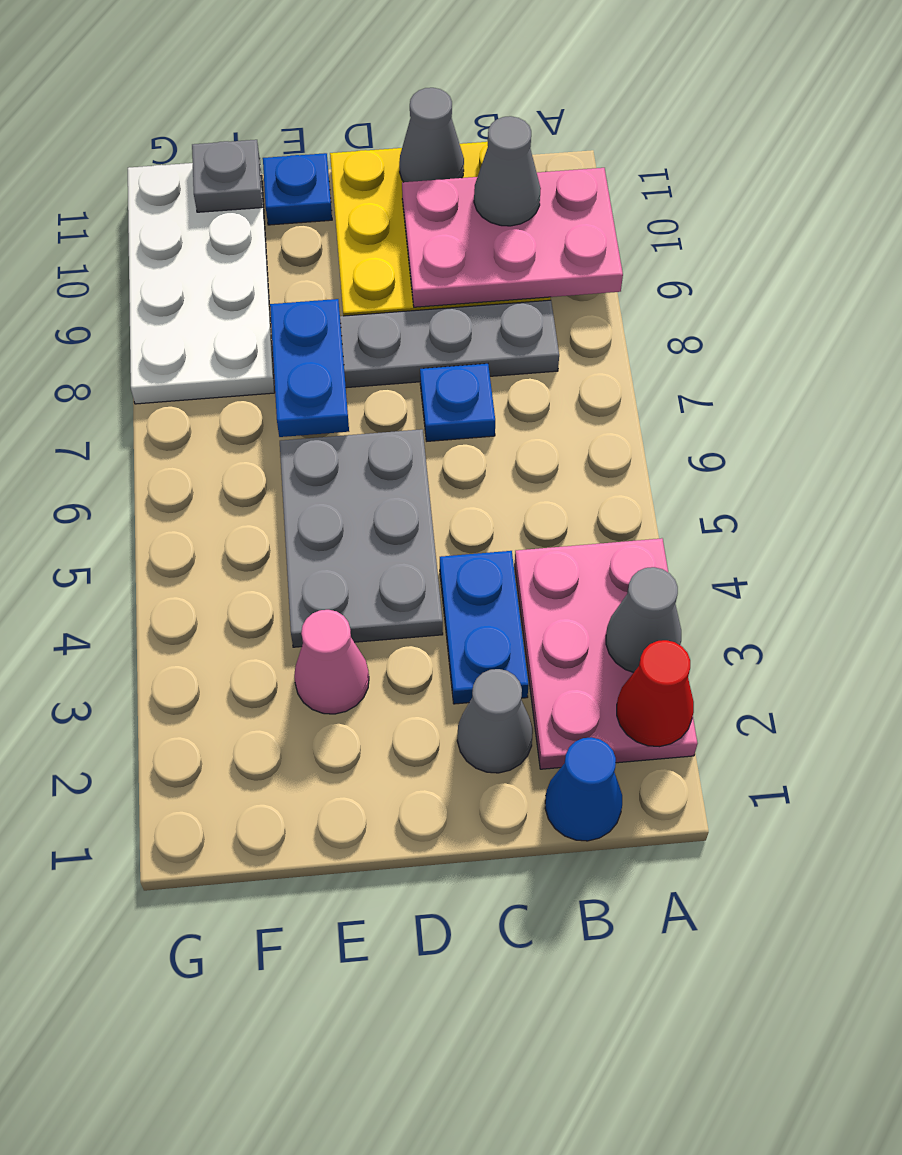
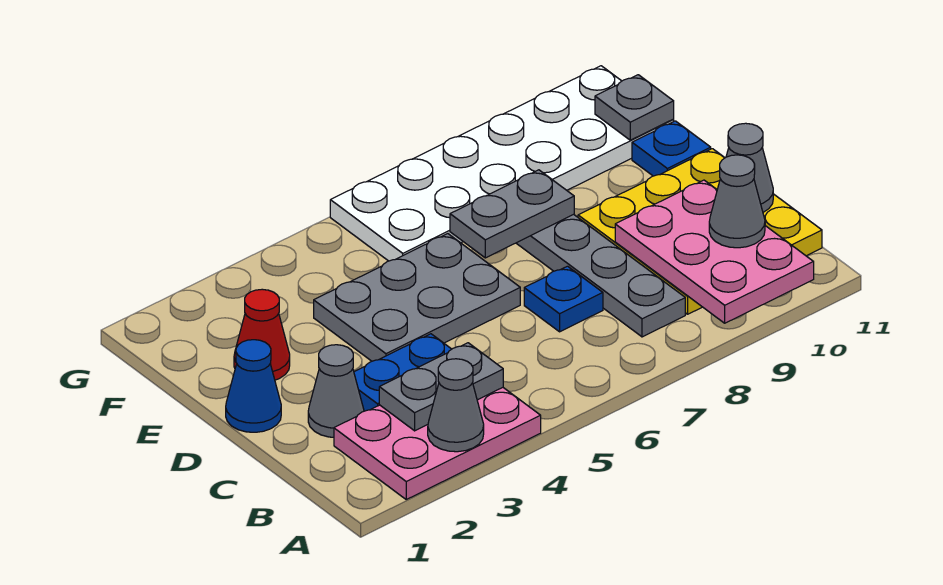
red cone A2 level 2 -> red cone E2 level 1
blue cone B1 level 1 -> blue cone D1 level 1
none -> grey plate B3:B4 level 2
pink cone E3 level 1 -> none
blue plate E7:E8 level 2 -> grey plate E7:E8 level 2
white plate F8:G11 level 1 -> white plate F6:G11 level 1

